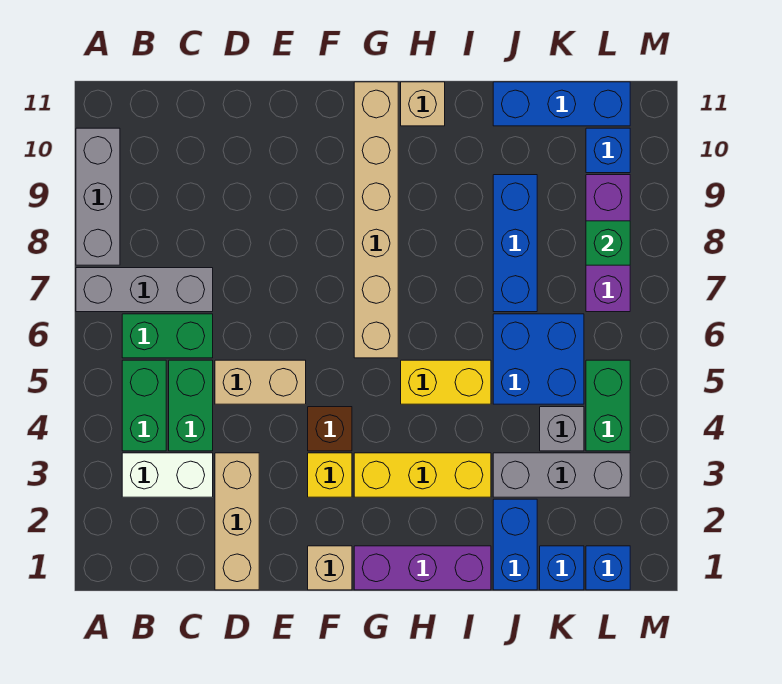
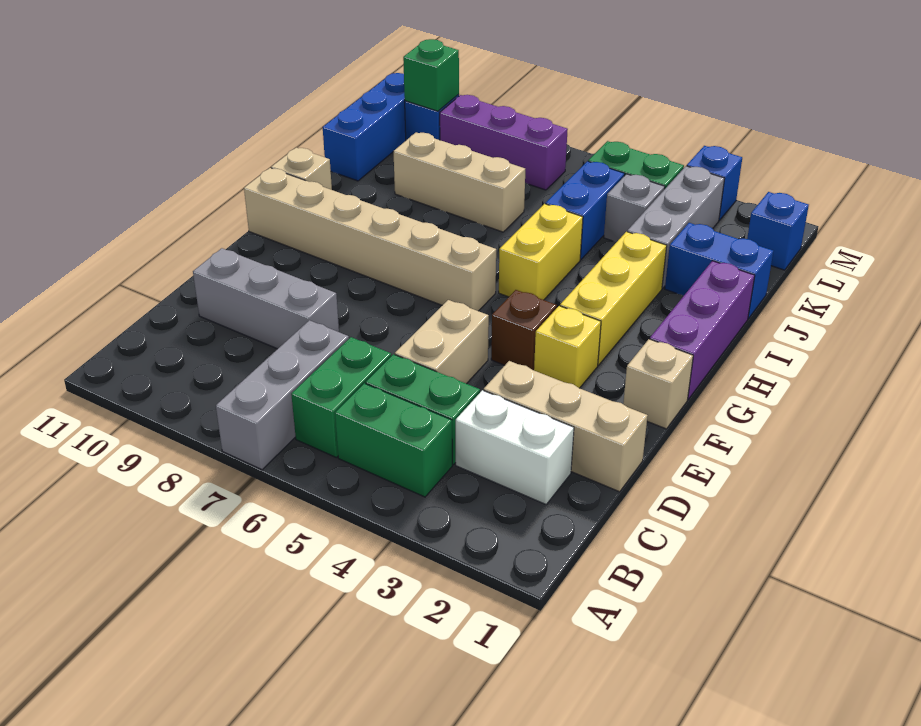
grey brick A8:A10 level 1 -> grey brick D8:D10 level 1
white brick B3:C3 level 1 -> white brick C2:C3 level 1
blue brick J5:K6 level 1 -> blue brick J5:K5 level 1
blue brick J7:J9 level 1 -> tan brick J7:J9 level 1
blue brick K1 level 1 -> blue brick M3 level 1
green brick L8 level 2 -> green brick L10 level 2

